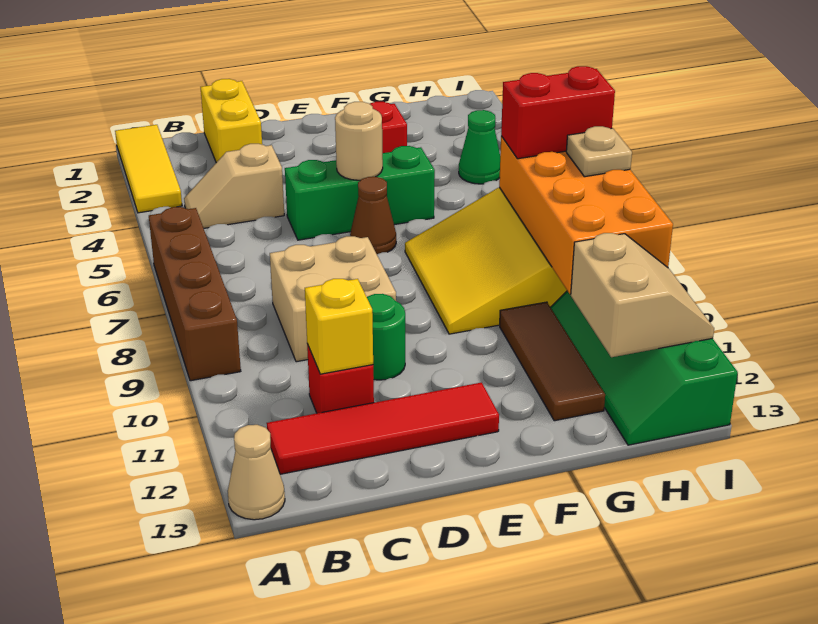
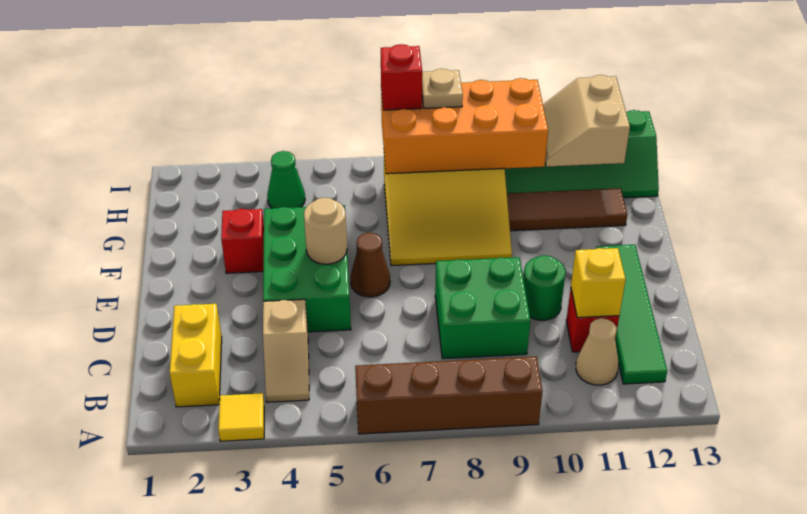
yellow tile A1:A3 level 1 -> yellow tile A3 level 1
tan cone A13 level 1 -> tan cone B11 level 1
red tile B12:E12 level 1 -> green tile B12:E12 level 1
yellow brick C1:C2 level 1 -> yellow brick B2:C2 level 1
tan brick C8:D9 level 1 -> green brick C8:D9 level 1
green brick D5:F5 level 1 -> green brick D4:F5 level 1
red brick H7:I7 level 3 -> red brick I7 level 3
tan slope H11:I12 level 2 top H -> tan slope H11:I12 level 2 top 12

